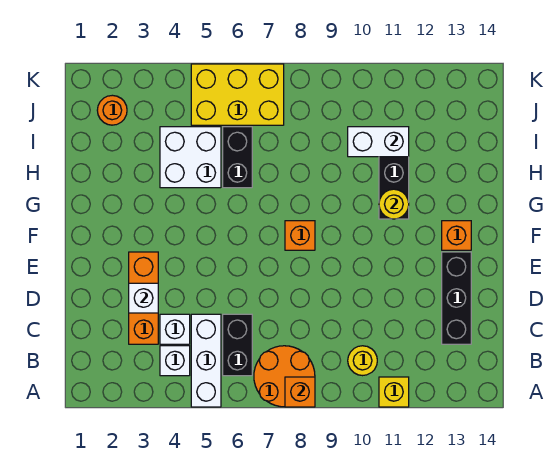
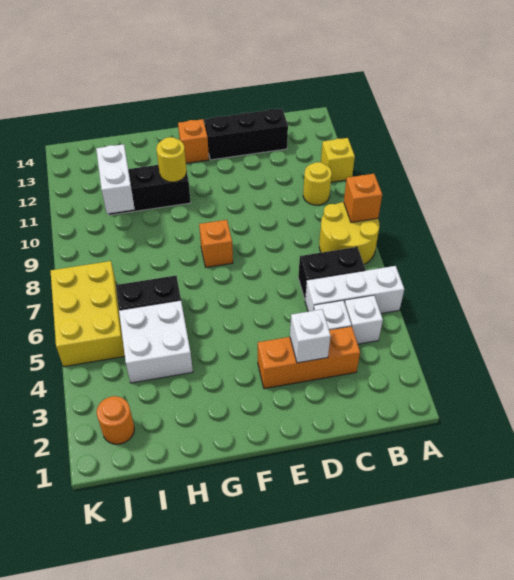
orange round brick A7:B8 level 1 -> yellow round brick A7:B8 level 1

